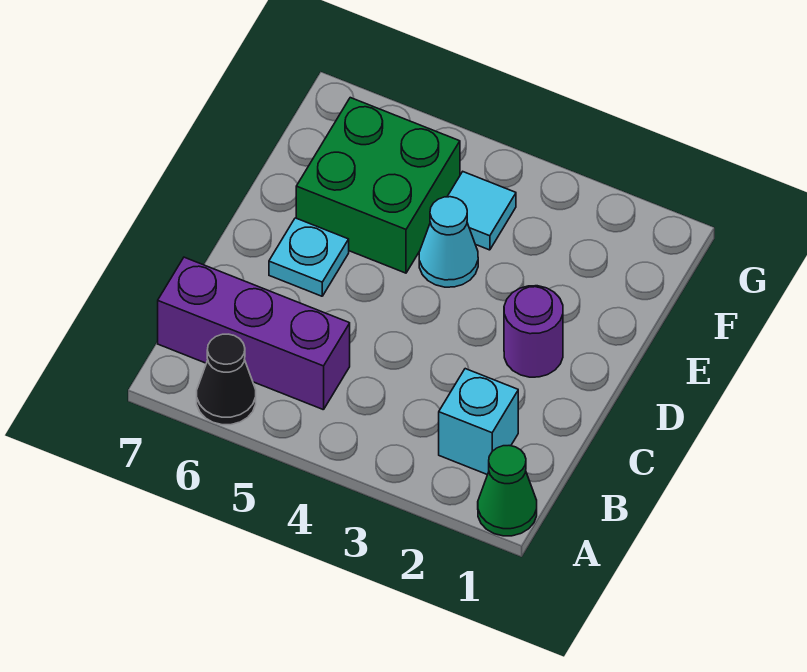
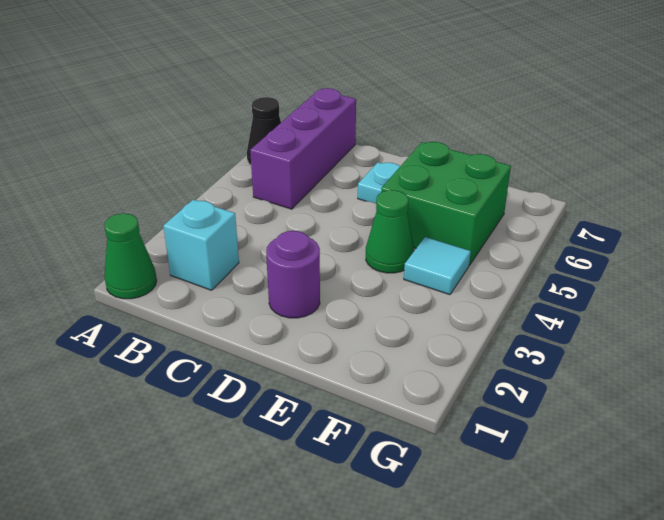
cyan cone E4 level 1 -> green cone E4 level 1

